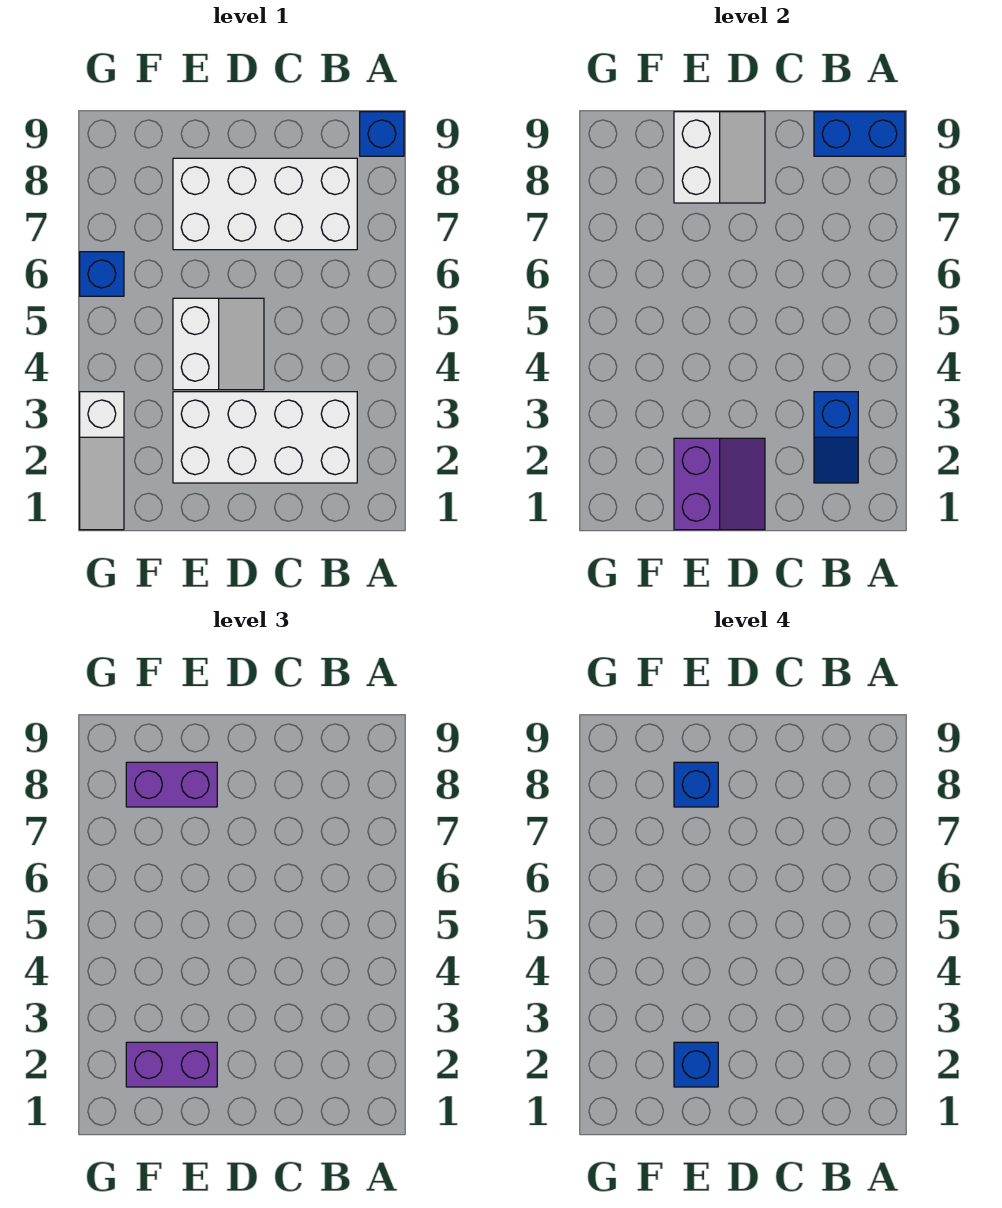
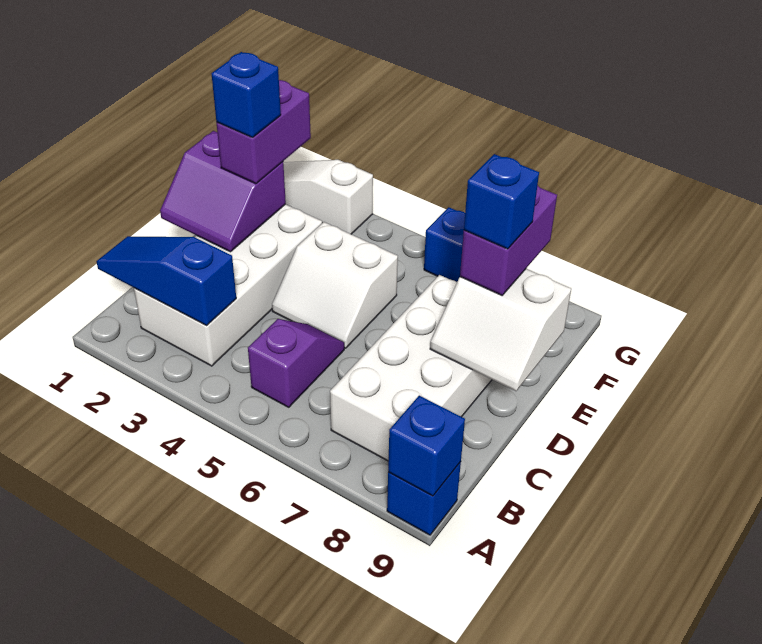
blue brick A9:B9 level 2 -> blue brick A9 level 2
blue slope B2:B3 level 2 top 3 -> blue slope B1:B3 level 2 top 3
none -> purple slope B5:C5 level 1 top B

